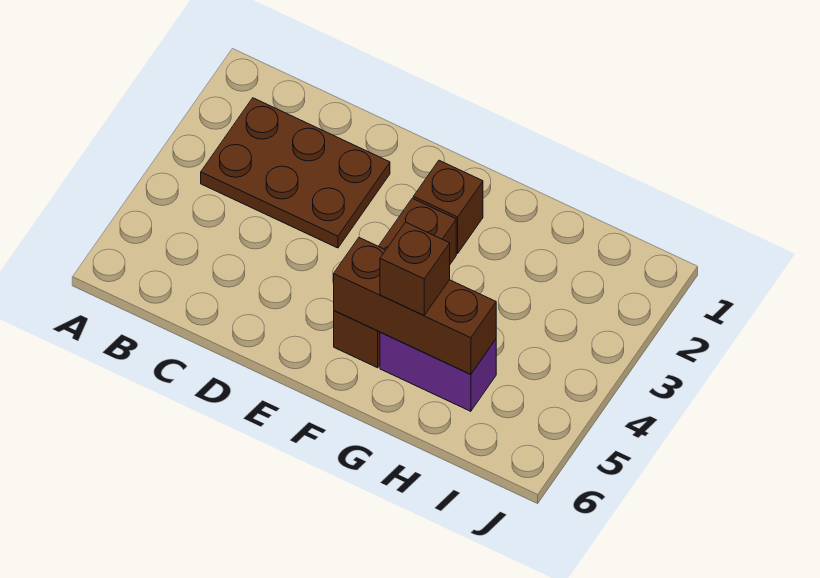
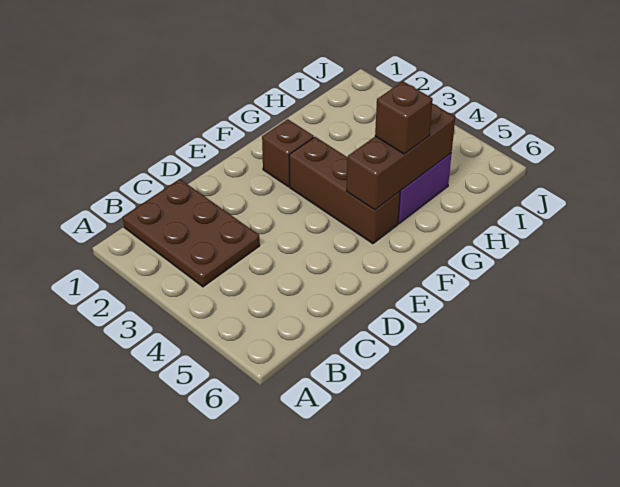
brown plate B2:D3 level 1 -> brown plate B1:C3 level 1

